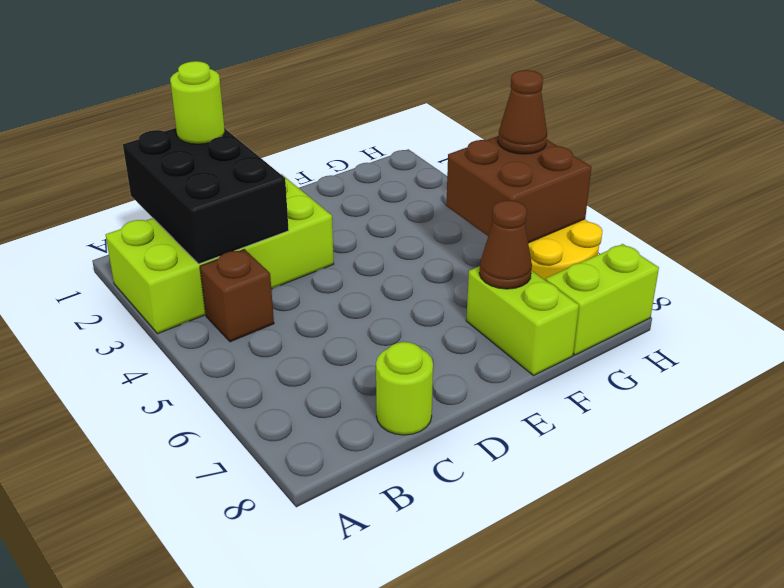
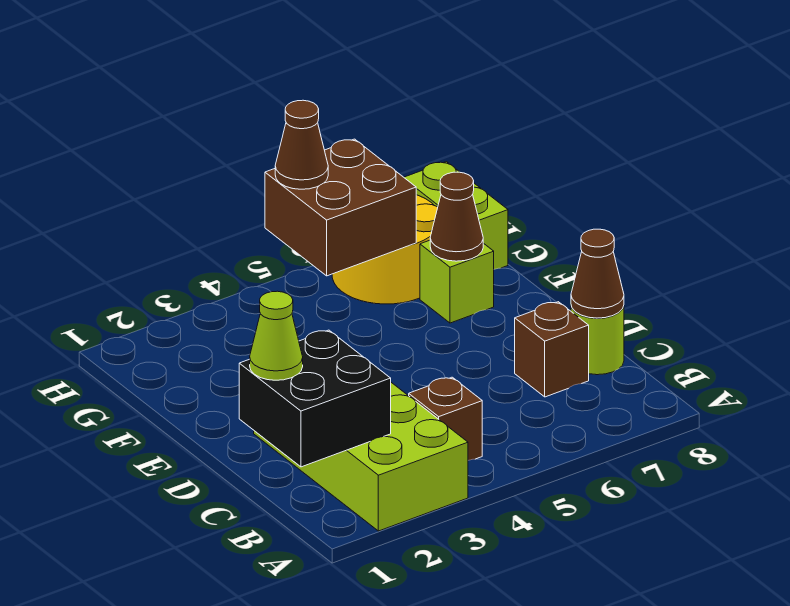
black brick B1:C3 level 2 -> black brick B1:C2 level 2
lime round brick C1 level 3 -> lime cone C1 level 3
none -> brown brick C7 level 1
none -> brown cone C8 level 2
lime brick F7:F8 level 1 -> lime brick F7 level 1

